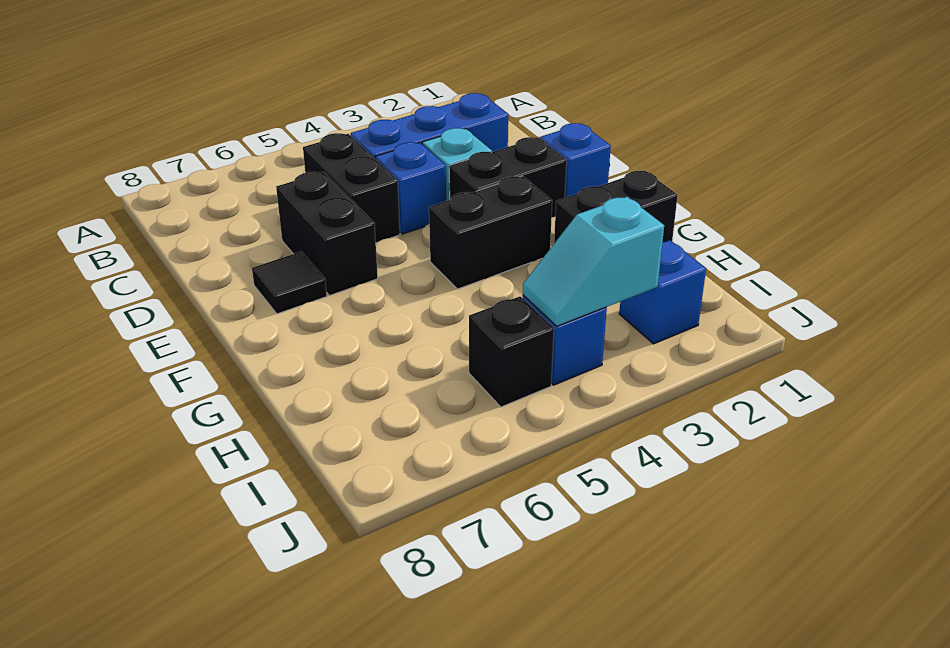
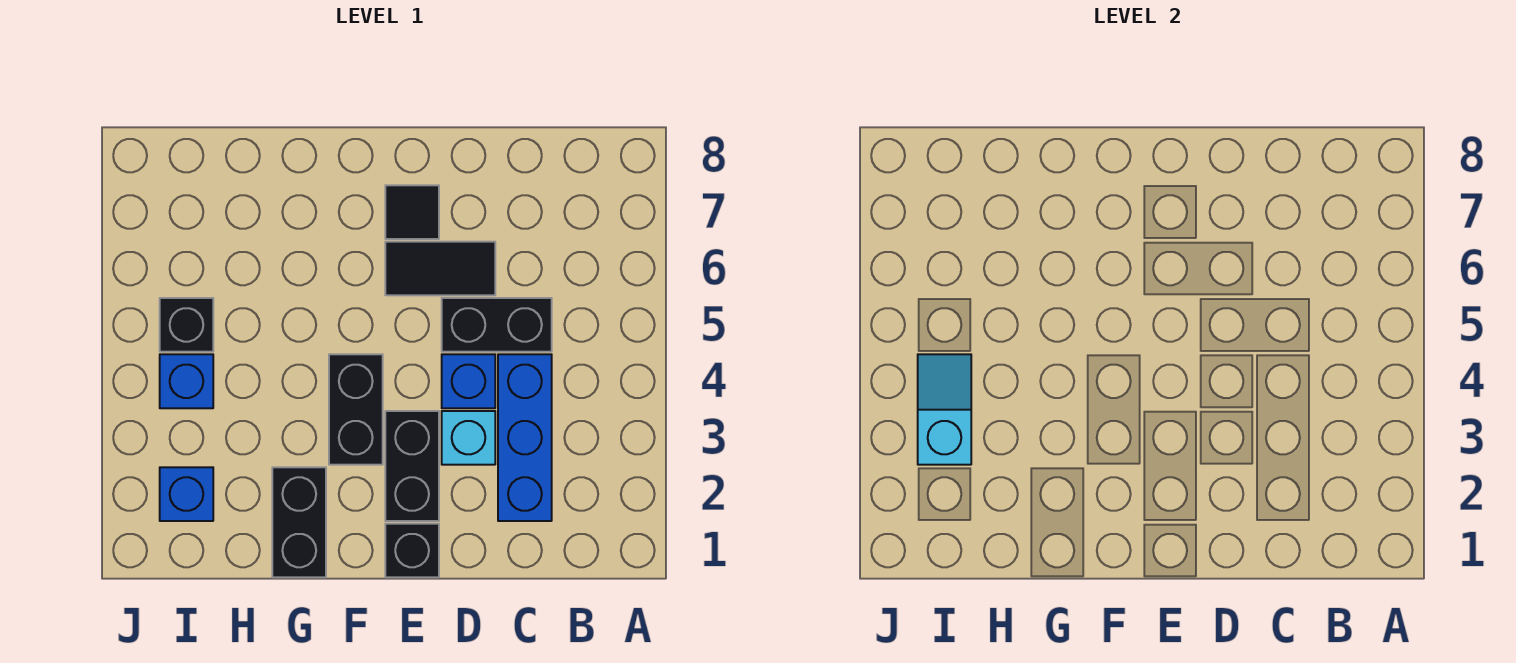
black brick D6:E6 level 1 -> black tile D6:E6 level 1
blue brick E1 level 1 -> black brick E1 level 1

